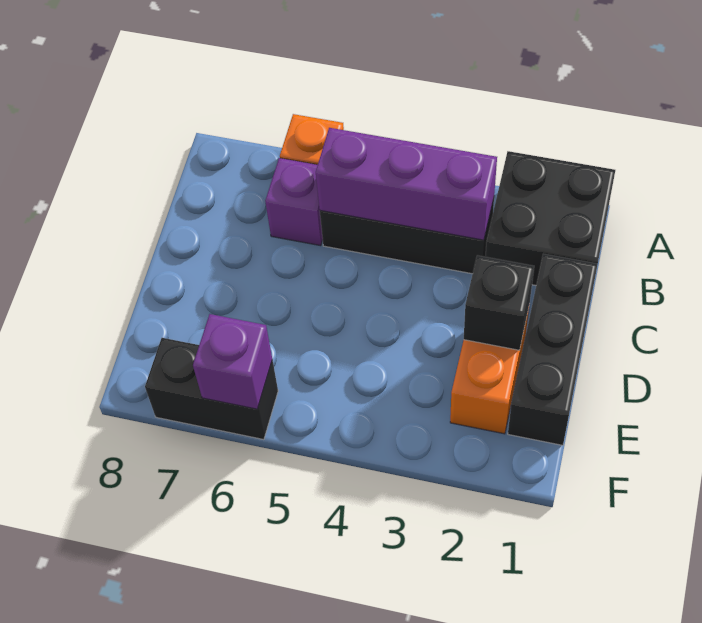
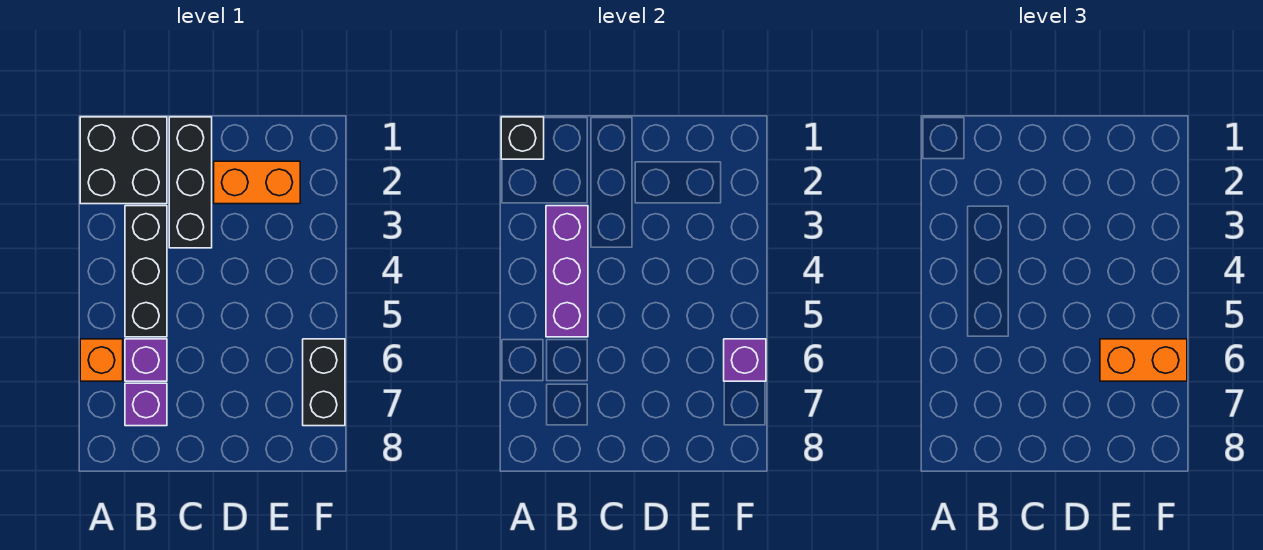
none -> purple brick B7 level 1
black brick C1:E1 level 1 -> black brick C1:C3 level 1
black brick D2 level 2 -> black brick A1 level 2
none -> orange brick E6:F6 level 3

